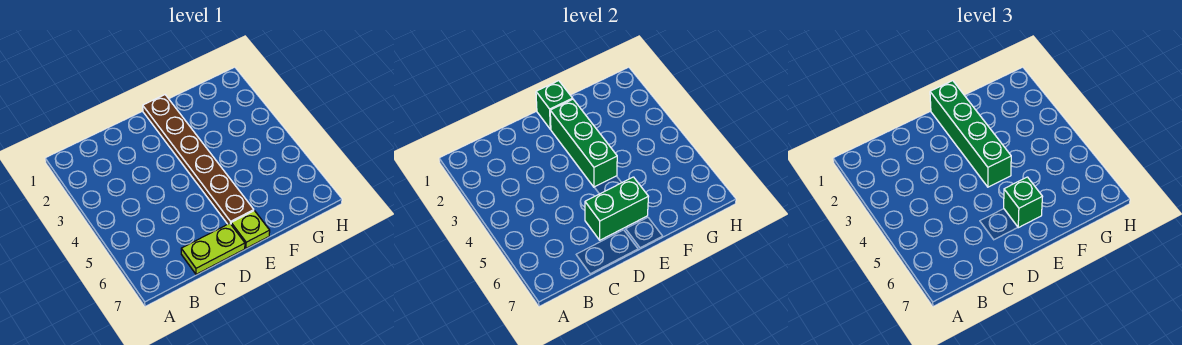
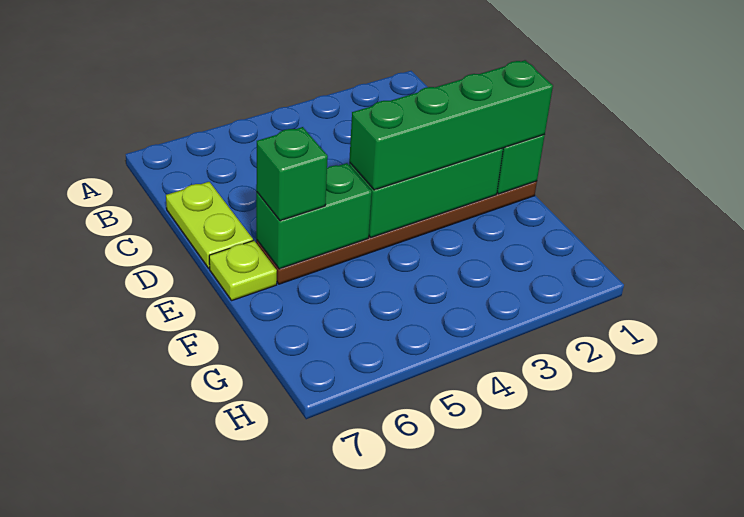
green brick D6:E6 level 2 -> green brick E5:E6 level 2

